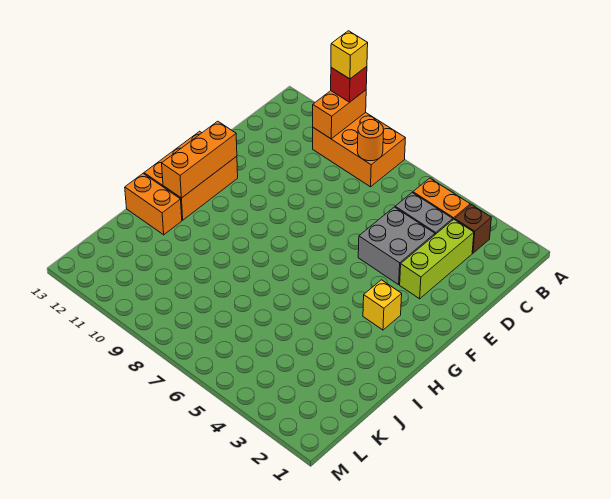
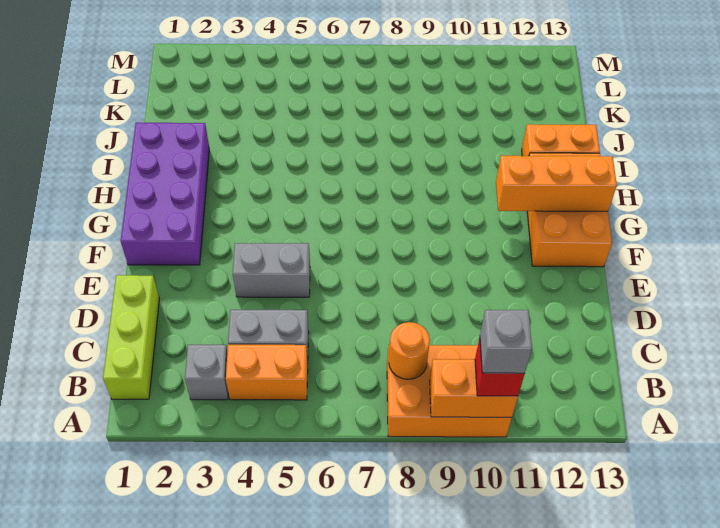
orange brick A10:B10 level 2 -> orange brick A9:A10 level 2
yellow brick A10 level 4 -> grey brick A10 level 4
brown brick B3 level 1 -> grey brick B3 level 1
lime brick C3:E3 level 1 -> lime brick B1:D1 level 1
grey brick D4:E5 level 1 -> grey brick E4:E5 level 1
none -> purple brick F1:I2 level 1
orange brick F12:H12 level 2 -> orange brick G11:G13 level 2
yellow brick G3 level 1 -> none

